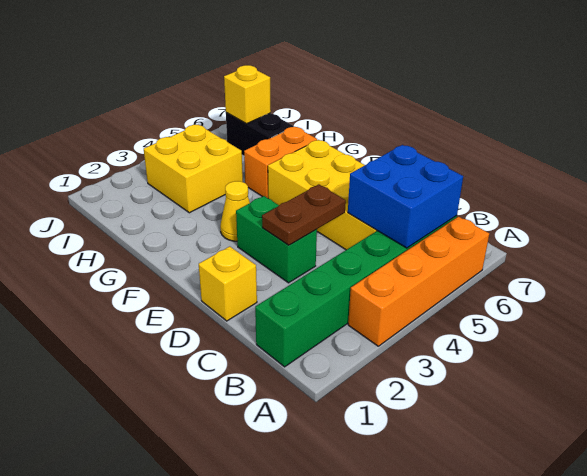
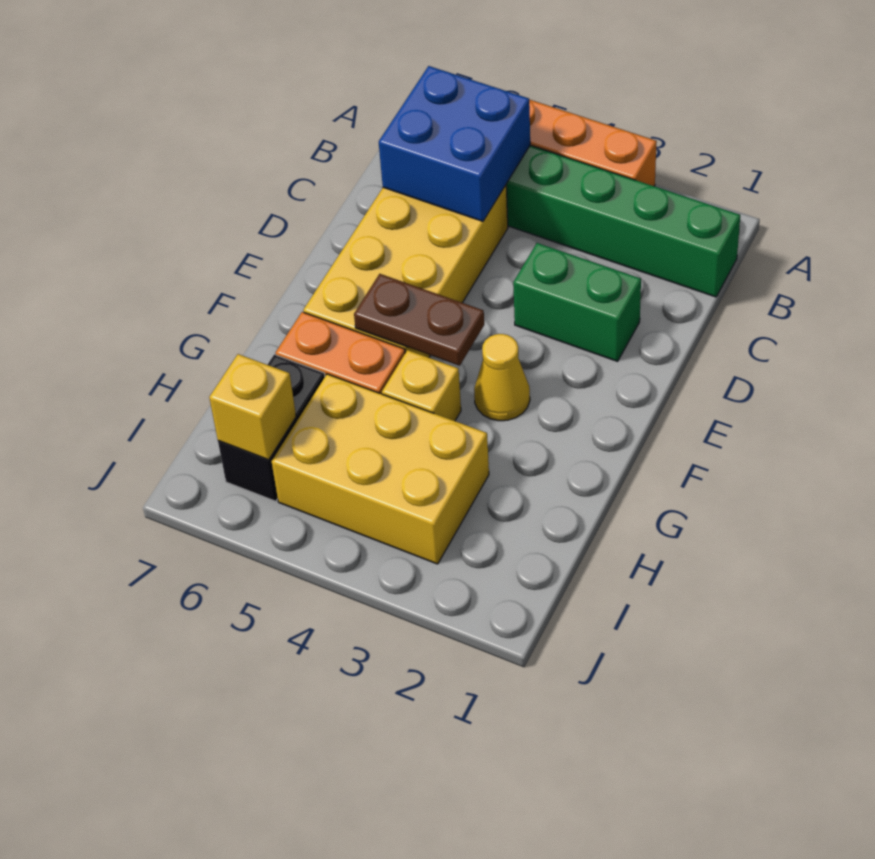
yellow brick D1 level 1 -> yellow brick G4 level 1
green brick D3:E3 level 1 -> green brick D2:D3 level 1
brown plate D3:D4 level 2 -> brown plate F4:F5 level 2
yellow brick H3:I4 level 1 -> yellow brick H3:I5 level 1

